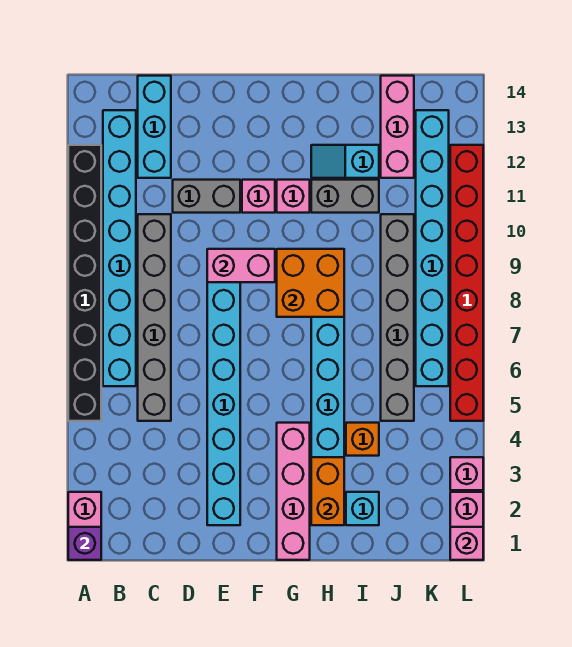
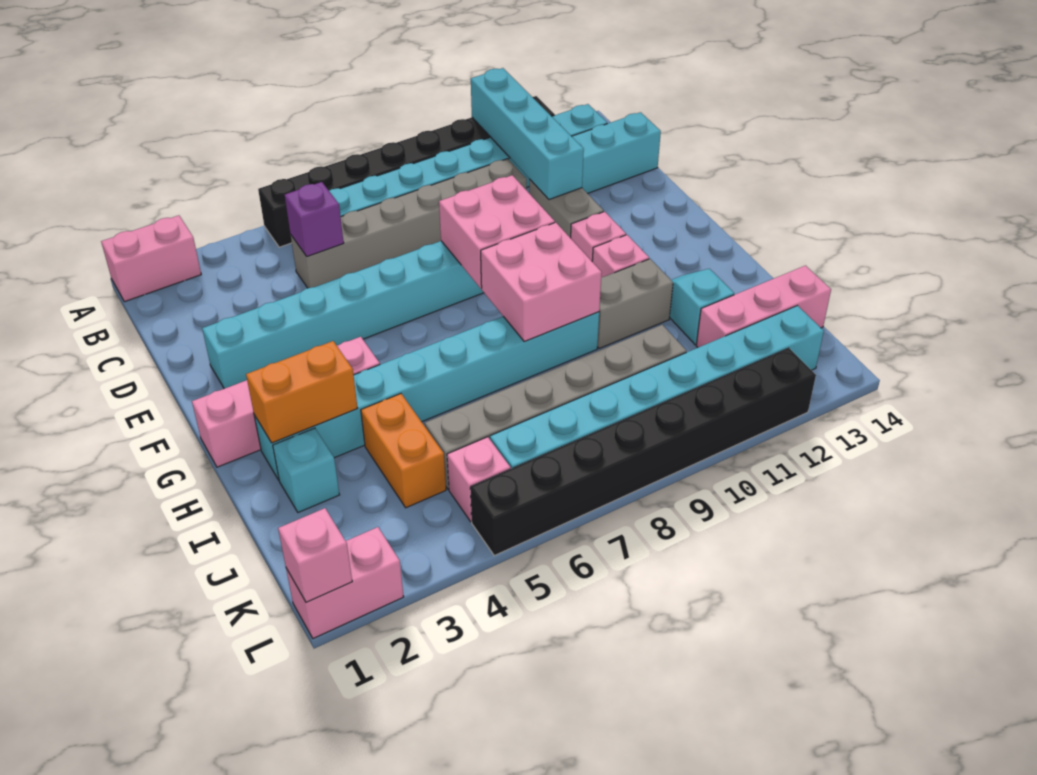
purple brick A1 level 2 -> purple brick C5 level 2
none -> cyan brick A11:D11 level 2
pink brick E9:F9 level 2 -> pink brick E8:F9 level 2
orange brick G8:H9 level 2 -> pink brick G8:H9 level 2
grey brick H11:I11 level 1 -> grey brick H10:H11 level 1
orange brick I4 level 1 -> orange brick I4:J4 level 1
pink brick L3 level 1 -> pink brick K5 level 1
red brick L5:L12 level 1 -> black brick L5:L12 level 1

